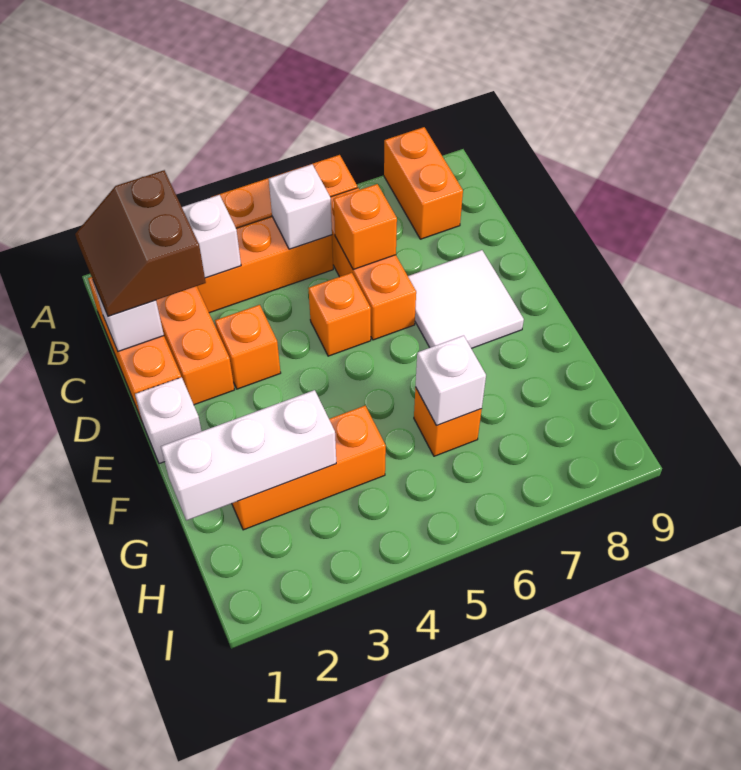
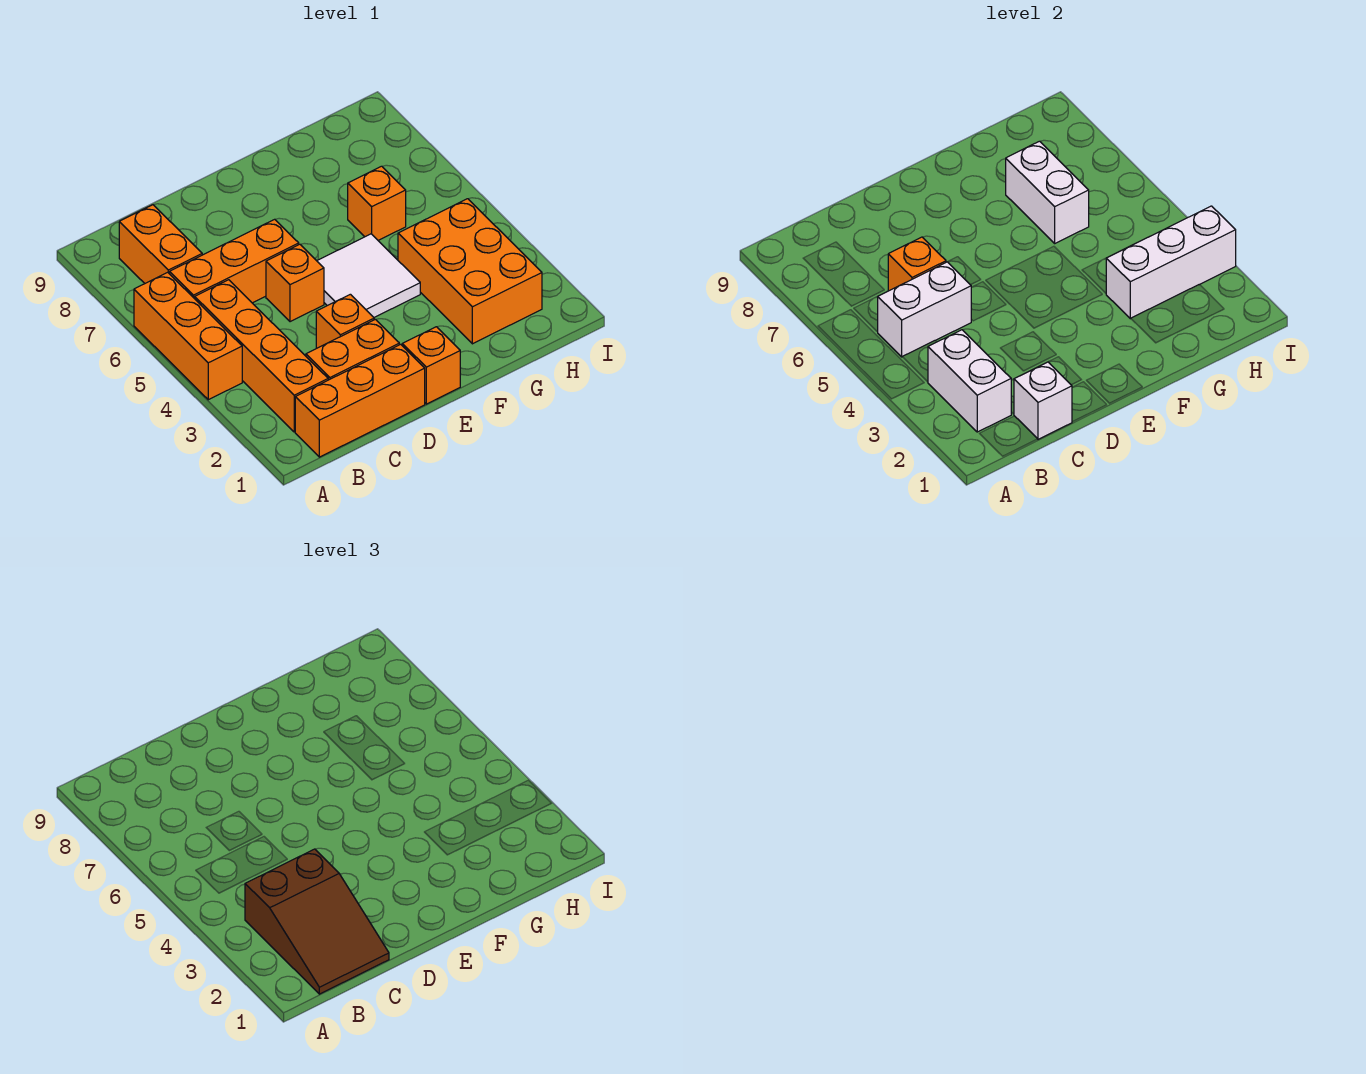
orange brick A8:B8 level 1 -> orange brick B7:B8 level 1
brown slope B1:C2 level 3 top 2 -> brown slope B1:C3 level 3 top 3
white brick B5 level 2 -> white brick B5:C5 level 2
white tile D7:E8 level 1 -> white tile E4:F5 level 1
white brick E1 level 1 -> orange brick E1 level 1
white brick G1:G3 level 2 -> white brick G3:I3 level 2
orange brick G2:G4 level 1 -> orange brick G2:H4 level 1
white brick G6 level 2 -> white brick G6:G7 level 2

